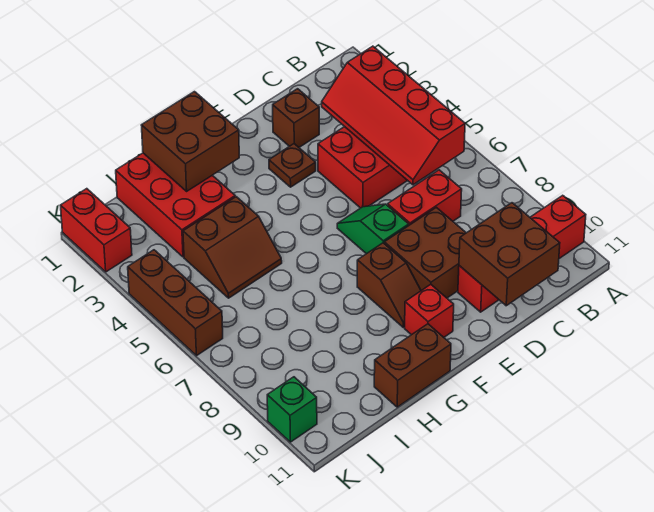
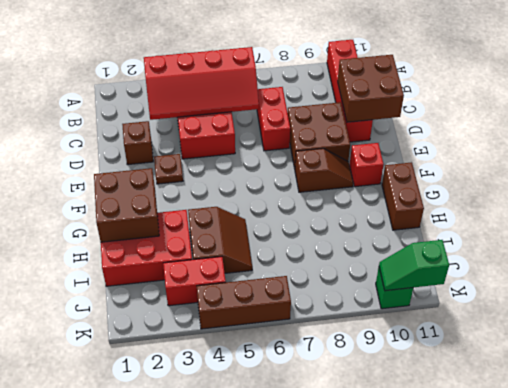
green slope E6:E7 level 1 top 7 -> green slope K10:K11 level 2 top 11
red brick K1:K2 level 1 -> red brick J3:J4 level 1

